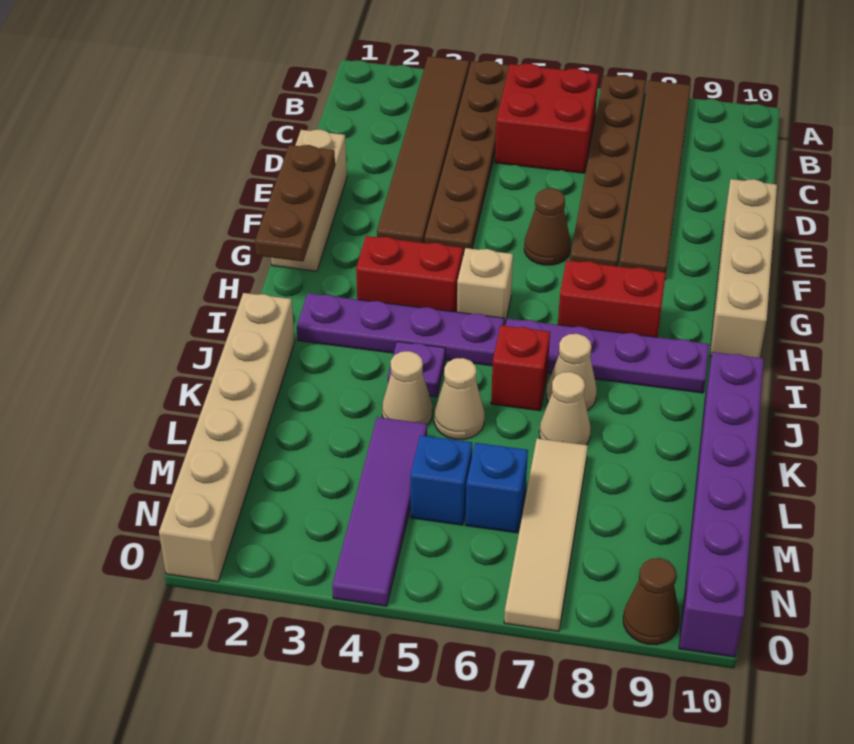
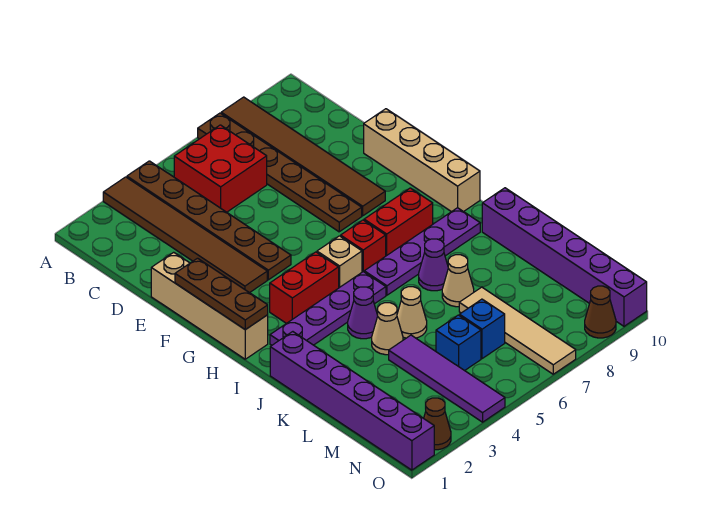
tan brick E1:G1 level 1 -> tan brick E1:H1 level 1
brown cone F6 level 1 -> brown cone O2 level 1
tan brick J1:O1 level 1 -> purple brick J1:O1 level 1
purple plate J4 level 1 -> purple cone J4 level 1
red brick J6 level 1 -> red brick H6 level 1
tan cone J7 level 1 -> purple cone J7 level 1

